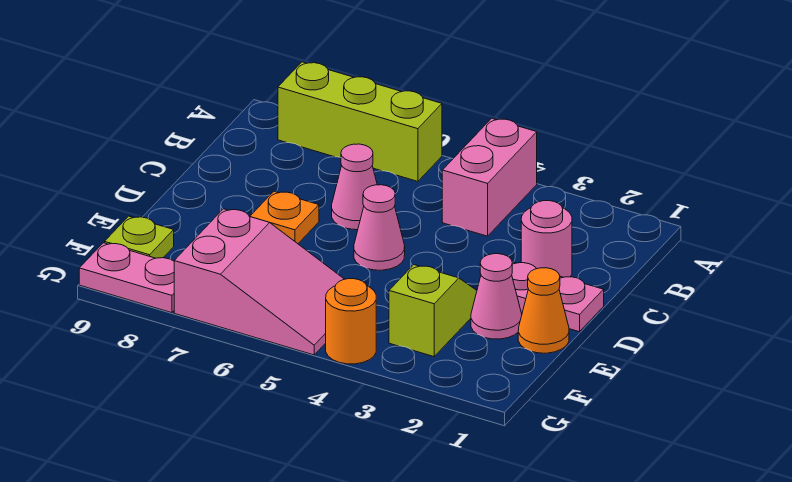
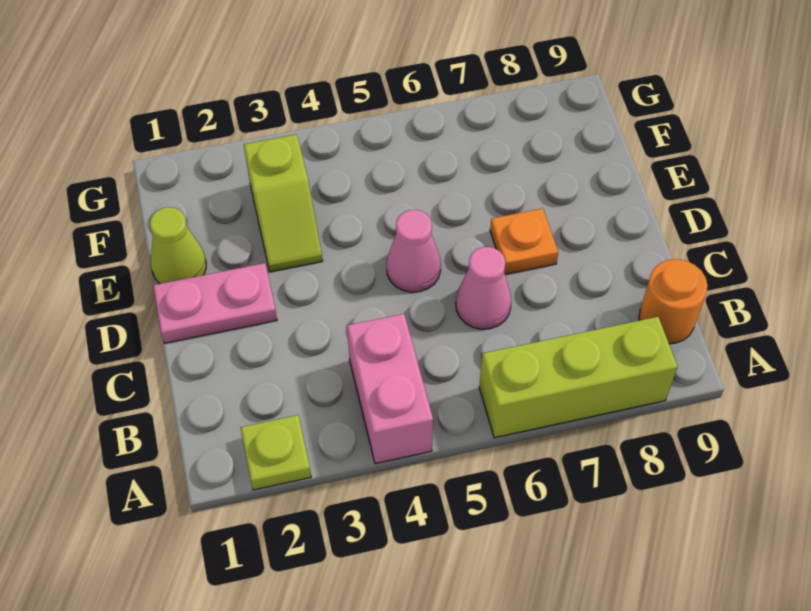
pink round brick C2 level 1 -> none
orange cone E1 level 1 -> lime cone E1 level 1
pink cone E2 level 1 -> none
pink slope F5:G7 level 1 top 7 -> none
lime plate F9 level 1 -> lime plate A2 level 1
orange round brick G4 level 1 -> orange round brick B9 level 1
pink plate G8:G9 level 1 -> none

